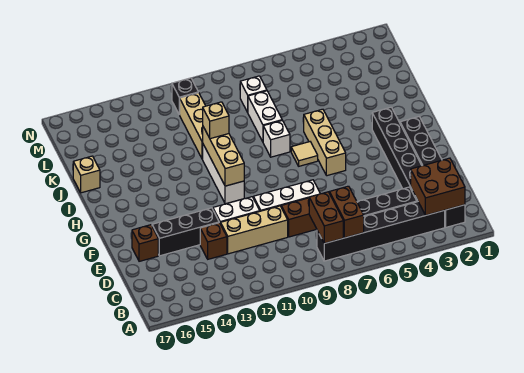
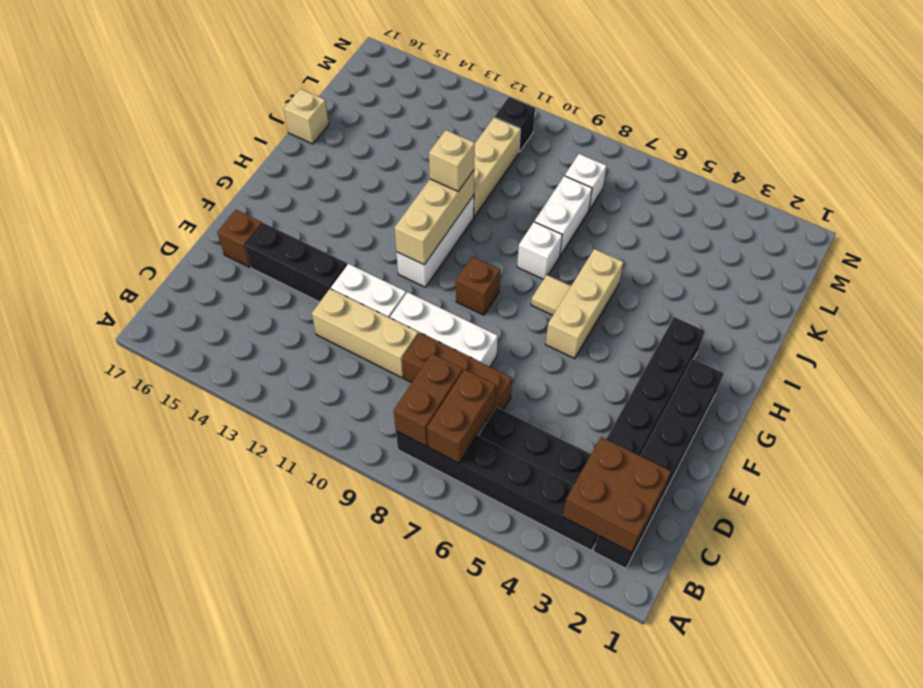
brown brick D13 level 1 -> brown brick G9 level 1

